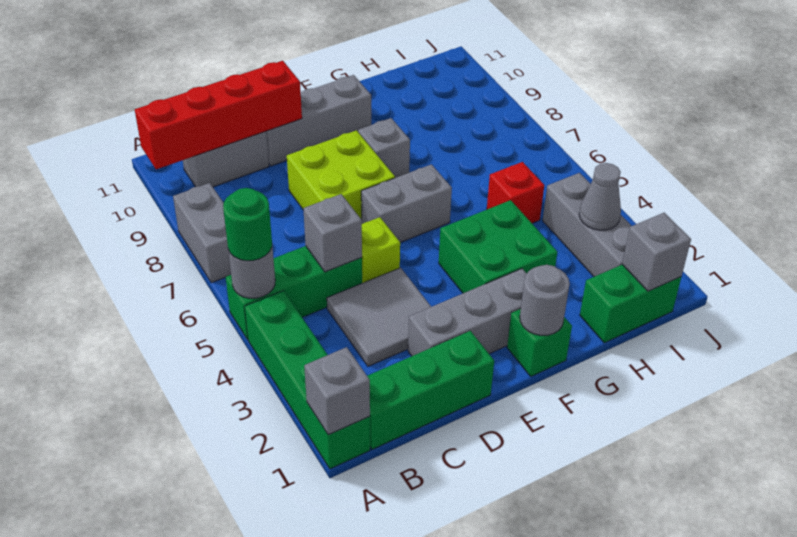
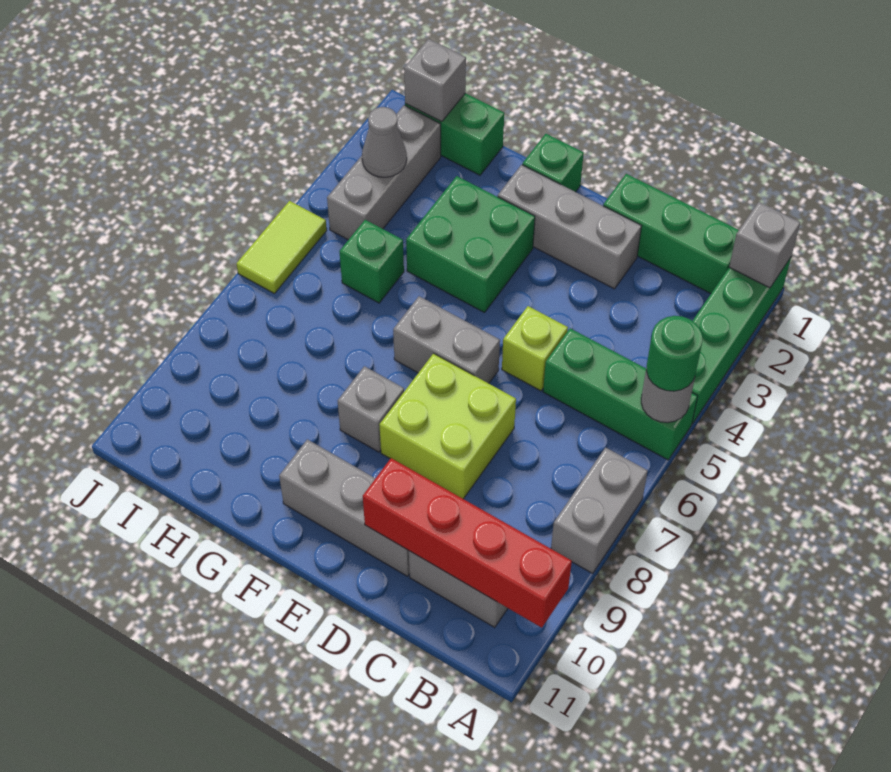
grey tile C3:D4 level 1 -> none
grey brick C5 level 2 -> none
grey round brick F1 level 2 -> none
red brick H5 level 1 -> green brick H5 level 1
none -> lime tile J5:J6 level 1

